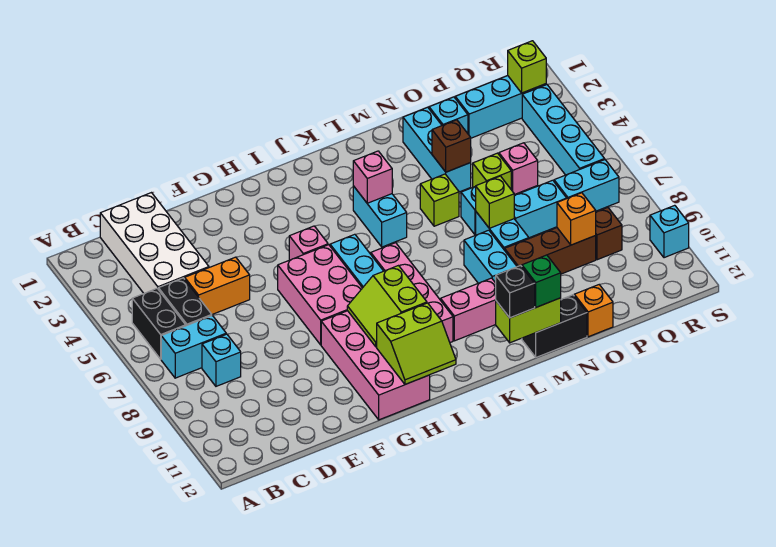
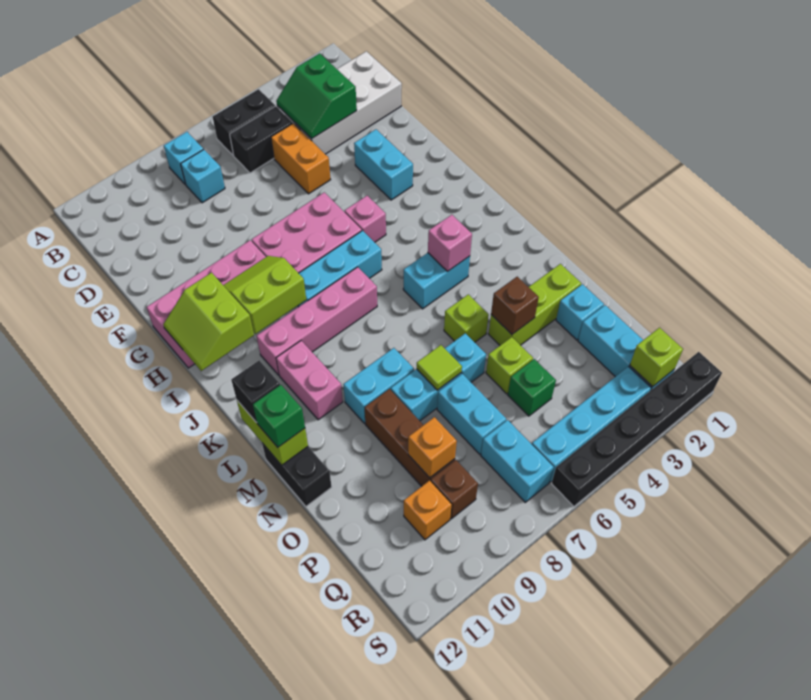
cyan brick B7:C7 level 1 -> cyan brick F3:G3 level 1
none -> green slope C3:D4 level 2 top 3
cyan brick N2:N4 level 1 -> lime brick N2:N4 level 1
lime brick N7 level 2 -> lime tile N7 level 2
orange brick O12 level 1 -> orange brick Q10 level 1
pink brick P5 level 1 -> green brick P5 level 1
none -> black brick S1:S6 level 1
cyan brick S10 level 1 -> cyan brick B8 level 1

